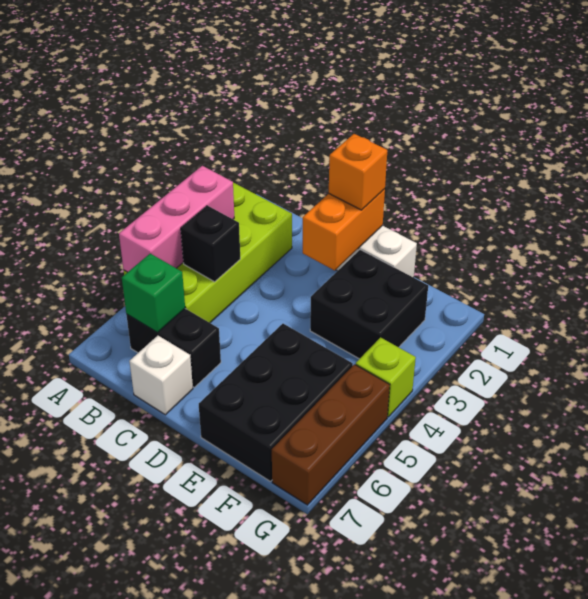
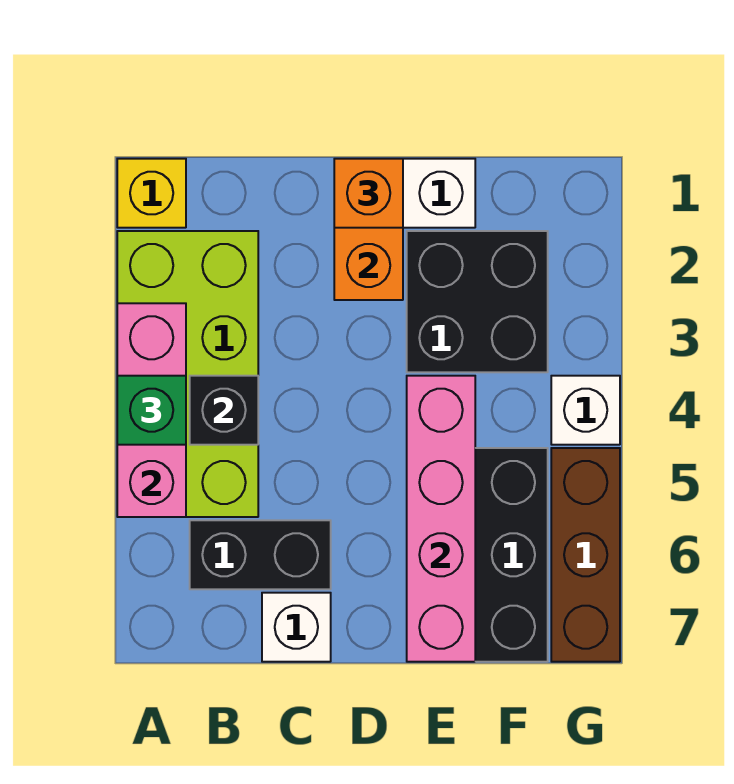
none -> yellow brick A1 level 1
green brick B6 level 2 -> green brick A4 level 3
none -> pink brick E4:E7 level 2
lime brick G4 level 1 -> white brick G4 level 1

